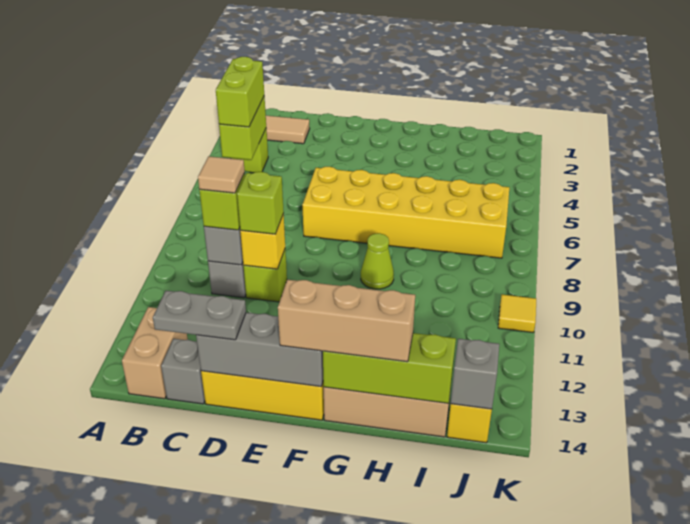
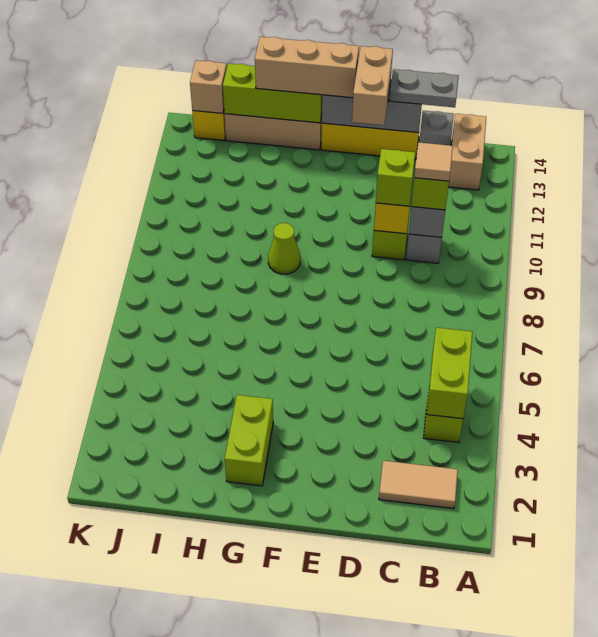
lime brick B4:B5 level 3 -> lime brick G2:G3 level 1
yellow brick E6:J7 level 1 -> none
none -> tan brick E13:E14 level 3
grey brick J14 level 2 -> tan brick J14 level 2
yellow tile K10 level 1 -> none

